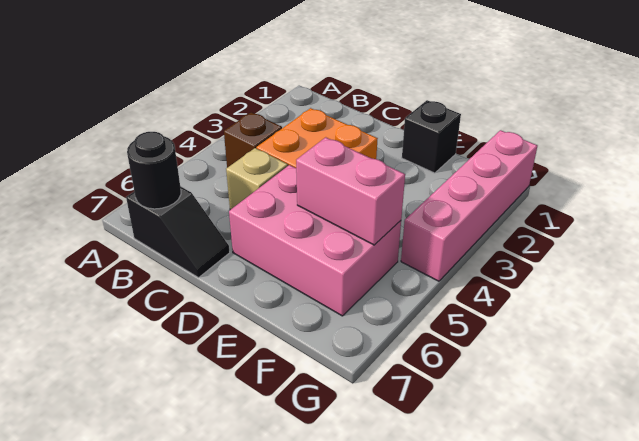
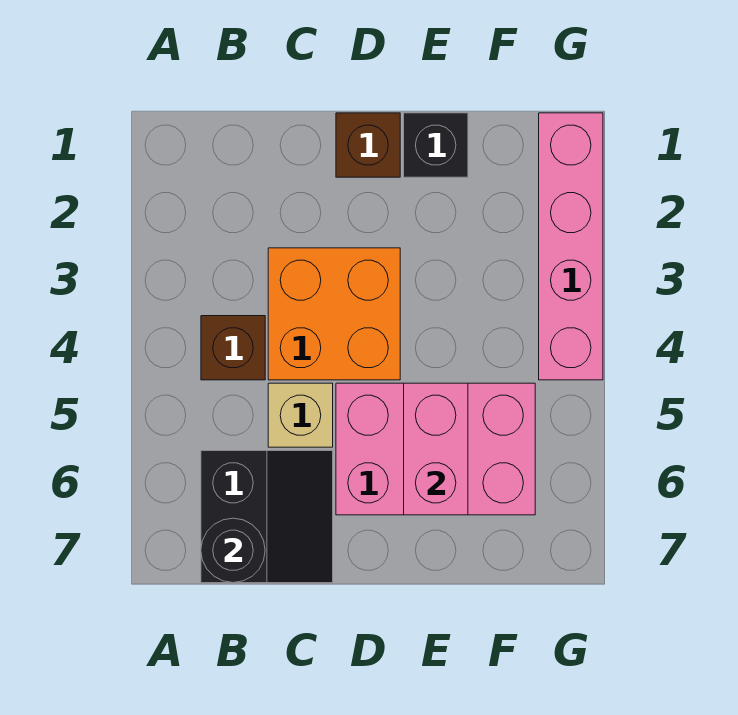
black slope B7:C7 level 1 top B -> black slope B6:C7 level 1 top B
none -> brown brick D1 level 1
pink brick E5:F5 level 2 -> pink brick E5:E6 level 2

